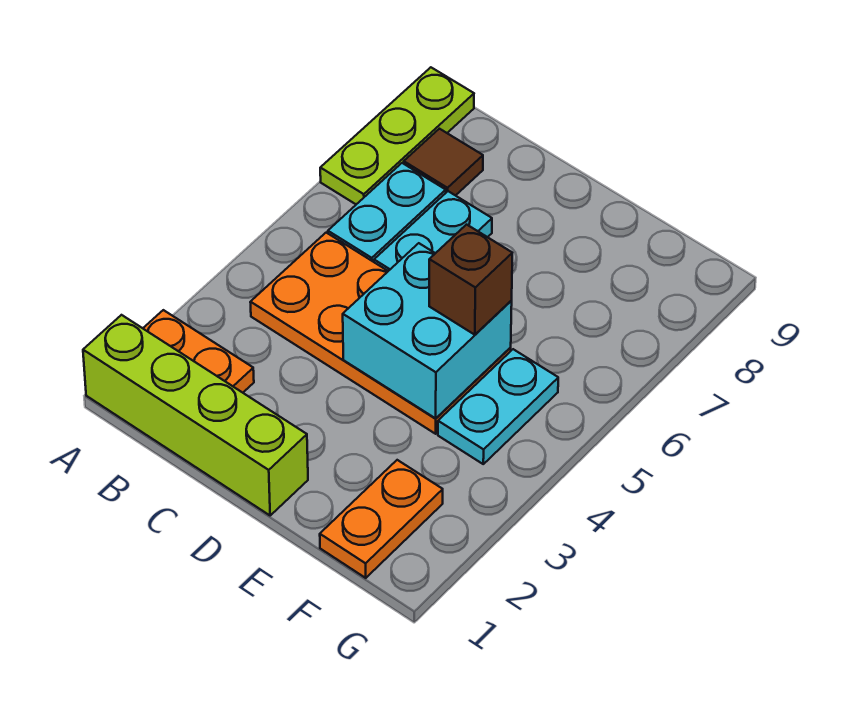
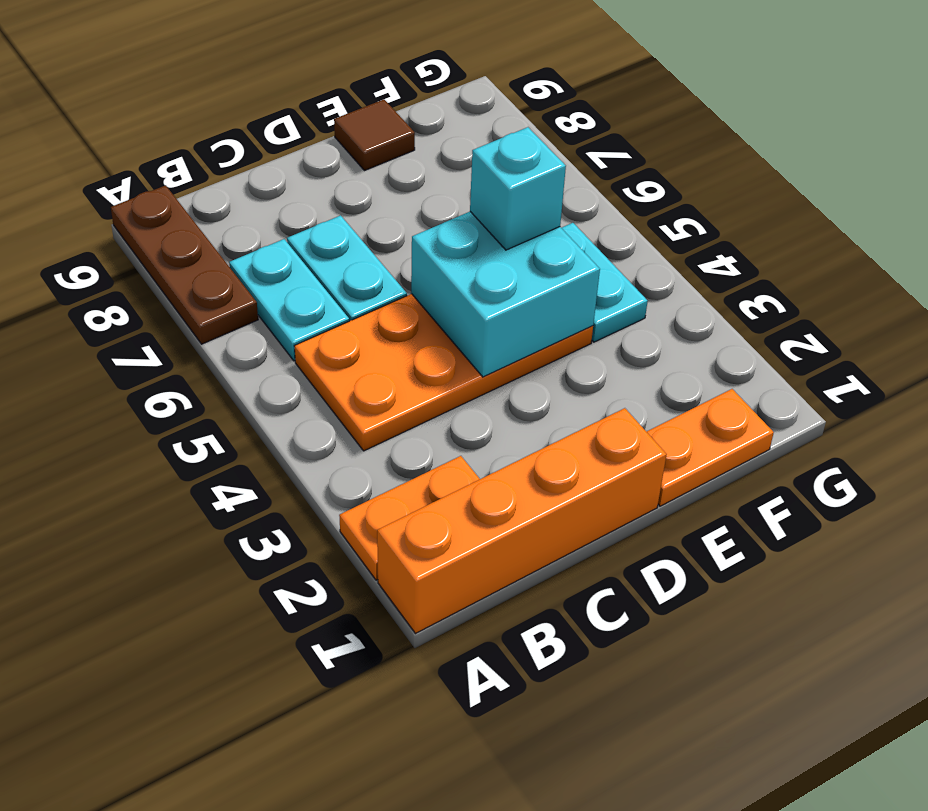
lime brick A1:D1 level 1 -> orange brick A1:D1 level 1
lime plate A7:A9 level 1 -> brown plate A7:A9 level 1
brown tile B8 level 1 -> brown tile E9 level 1
brown brick E5 level 3 -> cyan brick E5 level 3
orange plate F1:F2 level 1 -> orange plate E1:F1 level 1

